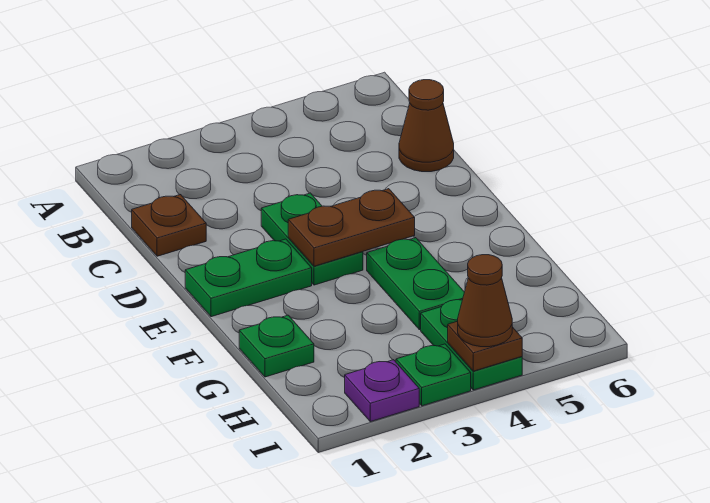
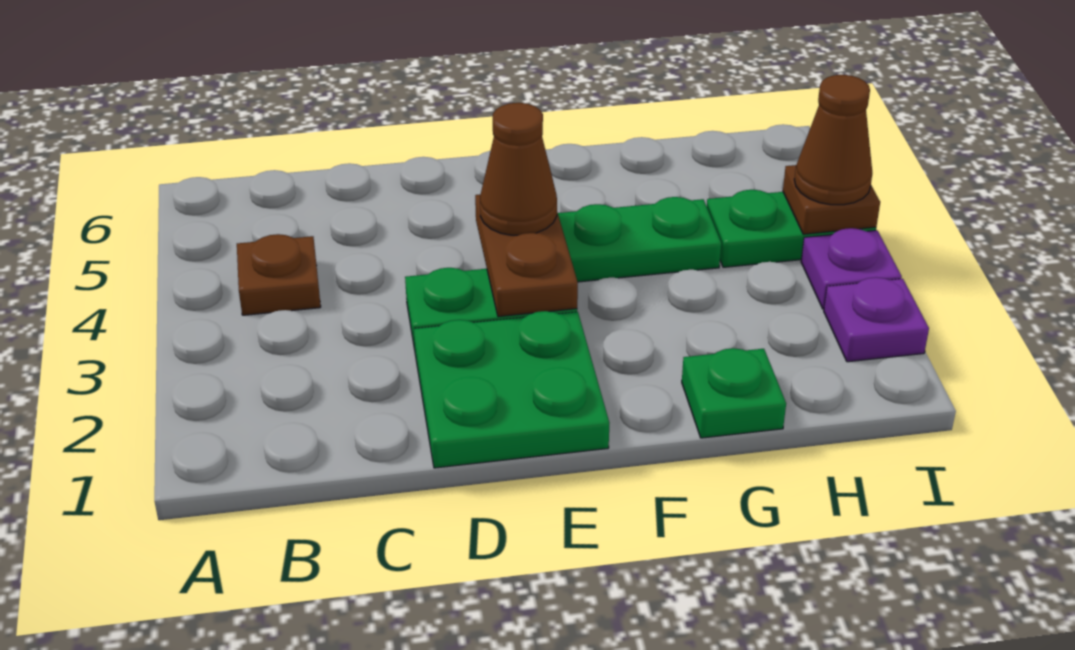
brown plate C1 level 1 -> brown plate B4 level 1
brown cone C6 level 1 -> brown cone E4 level 3
green plate E1:E2 level 1 -> green plate D1:E2 level 1
green plate I3 level 1 -> purple plate I3 level 1

